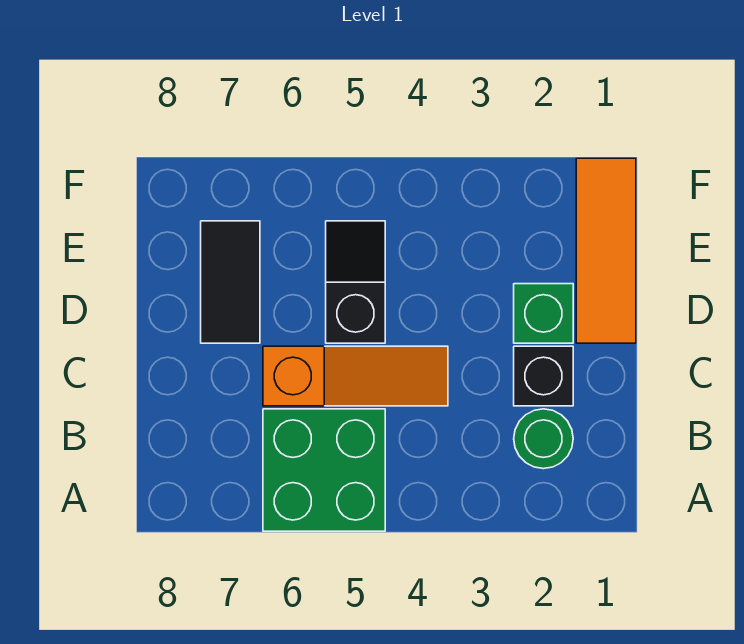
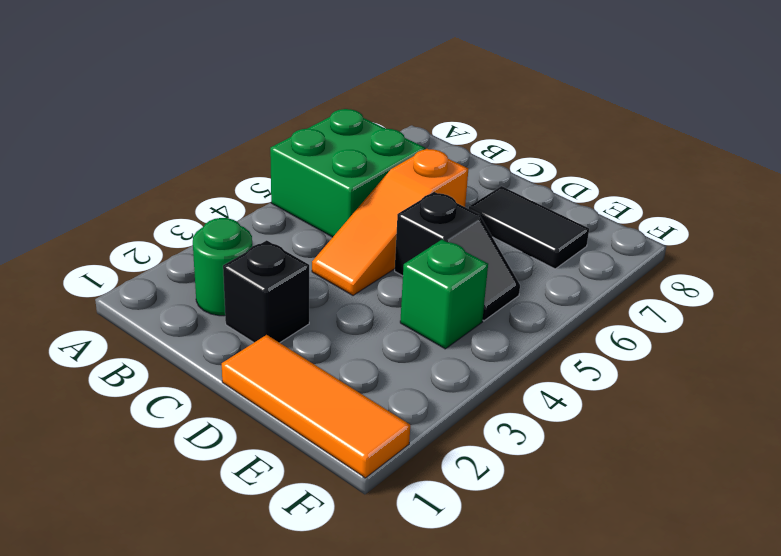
green brick D2 level 1 -> green brick E4 level 1

